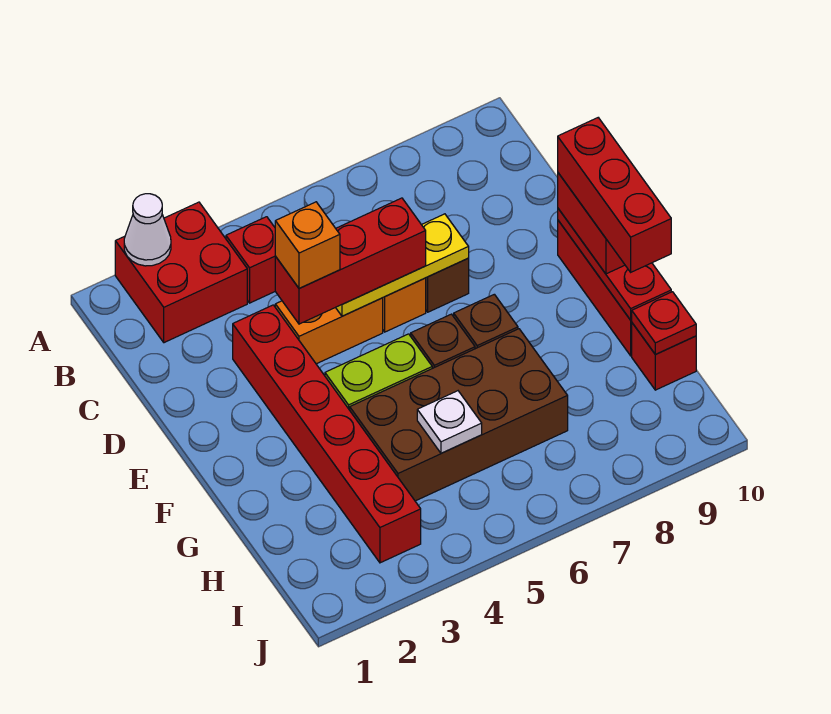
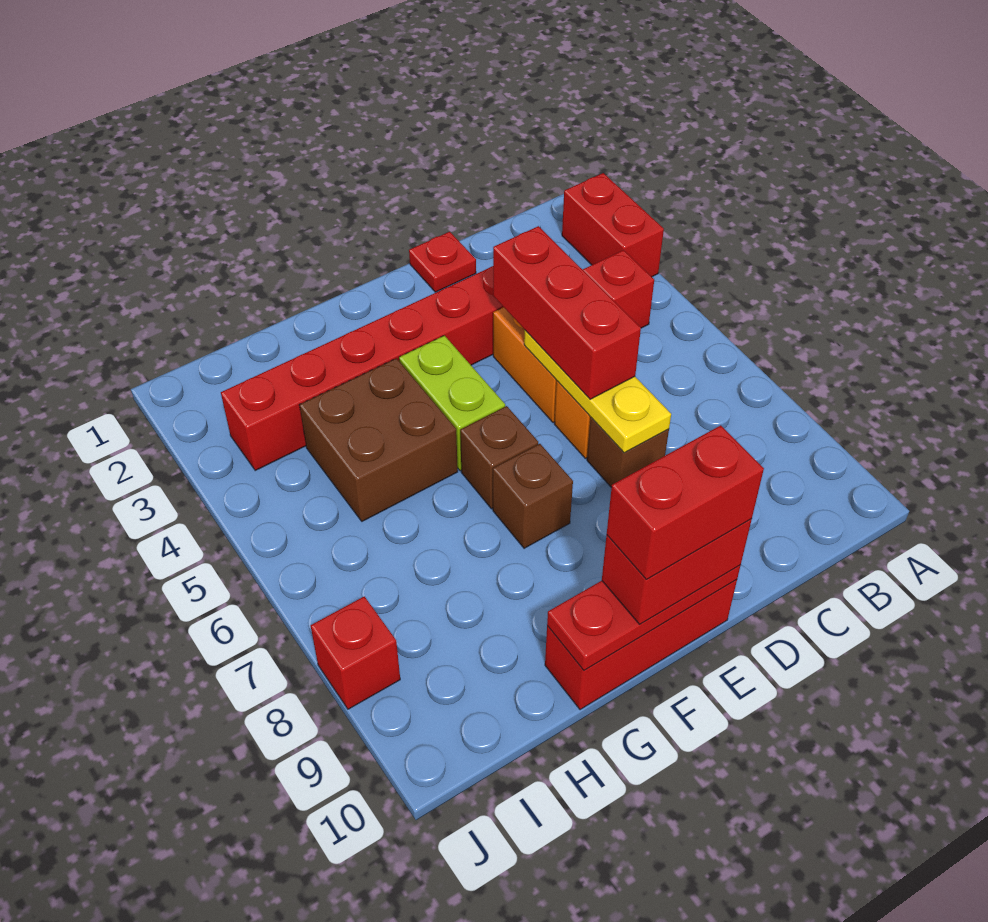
red brick A2:B3 level 1 -> red brick A2:A3 level 1
white cone A2 level 2 -> none
orange brick D4 level 4 -> none
red brick E10:G10 level 4 -> red brick E10:F10 level 4
brown brick G4:H7 level 1 -> brown brick G4:H5 level 1
white plate H5 level 2 -> none
red brick H10 level 1 -> red brick J8 level 1
red plate H10 level 2 -> red plate D1 level 1

